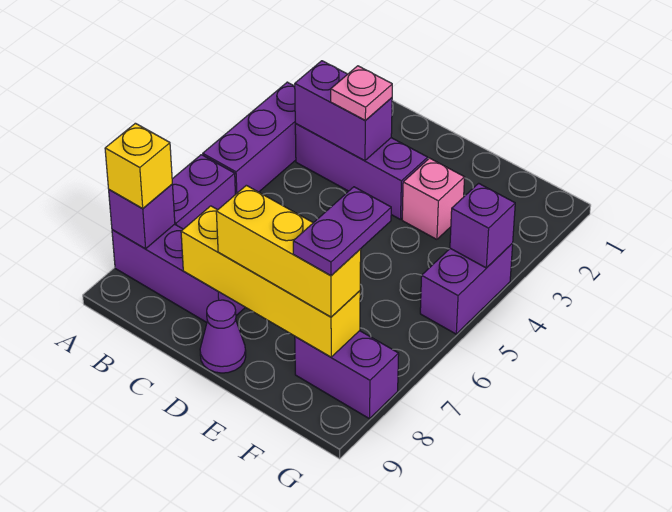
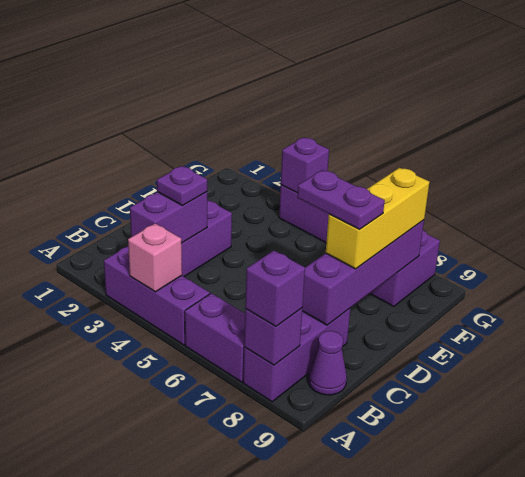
yellow brick A8 level 3 -> purple brick A8 level 3
pink plate C3 level 3 -> purple plate C3 level 3
yellow brick C8:F8 level 2 -> purple brick C8:F8 level 2
purple cone D9 level 1 -> purple cone B9 level 1
pink brick E3 level 1 -> pink brick A4 level 2
purple plate F7:F8 level 4 -> purple plate D7:D8 level 4

